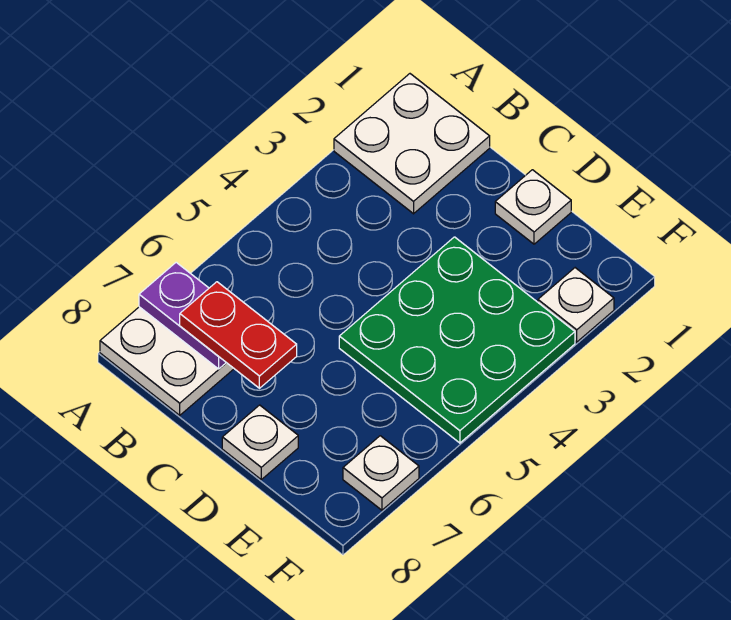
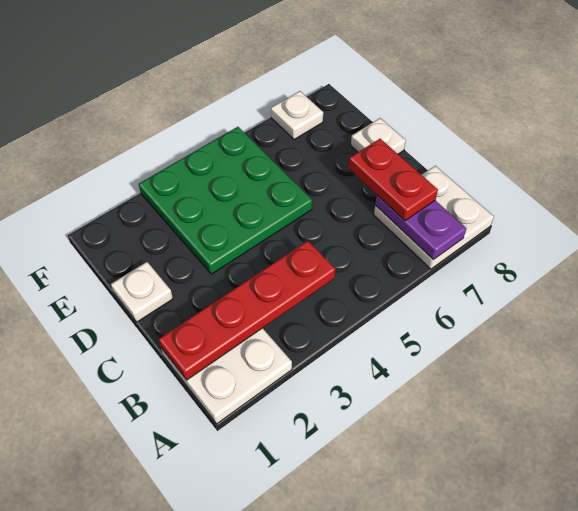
none -> red plate B1:B4 level 2
white plate F2 level 1 -> none

